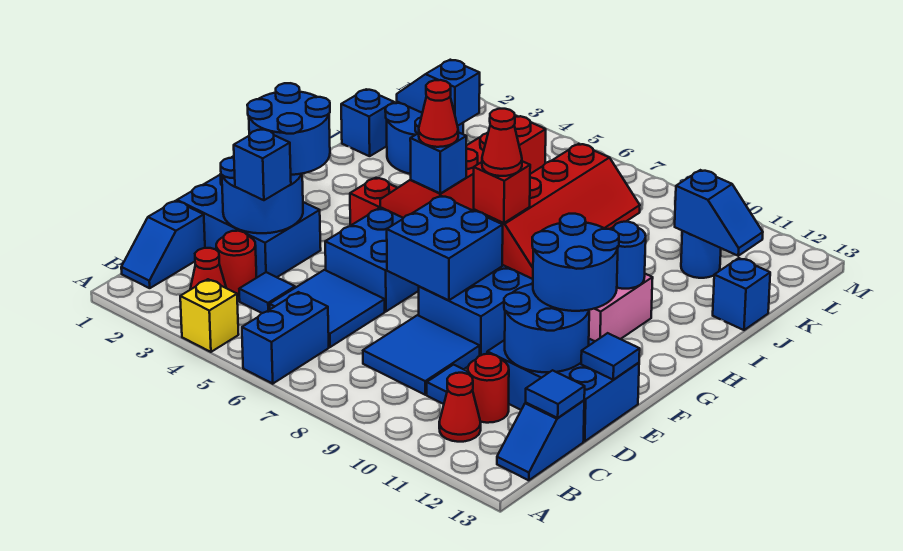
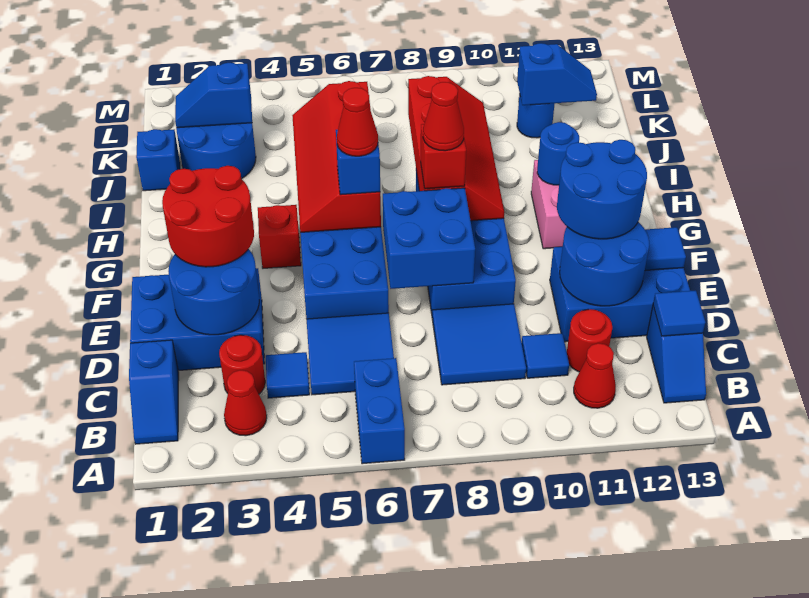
yellow brick A4 level 1 -> none
blue brick D3 level 3 -> none
blue round brick E2:F3 level 3 -> red round brick E2:F3 level 3
blue brick J13 level 1 -> none

